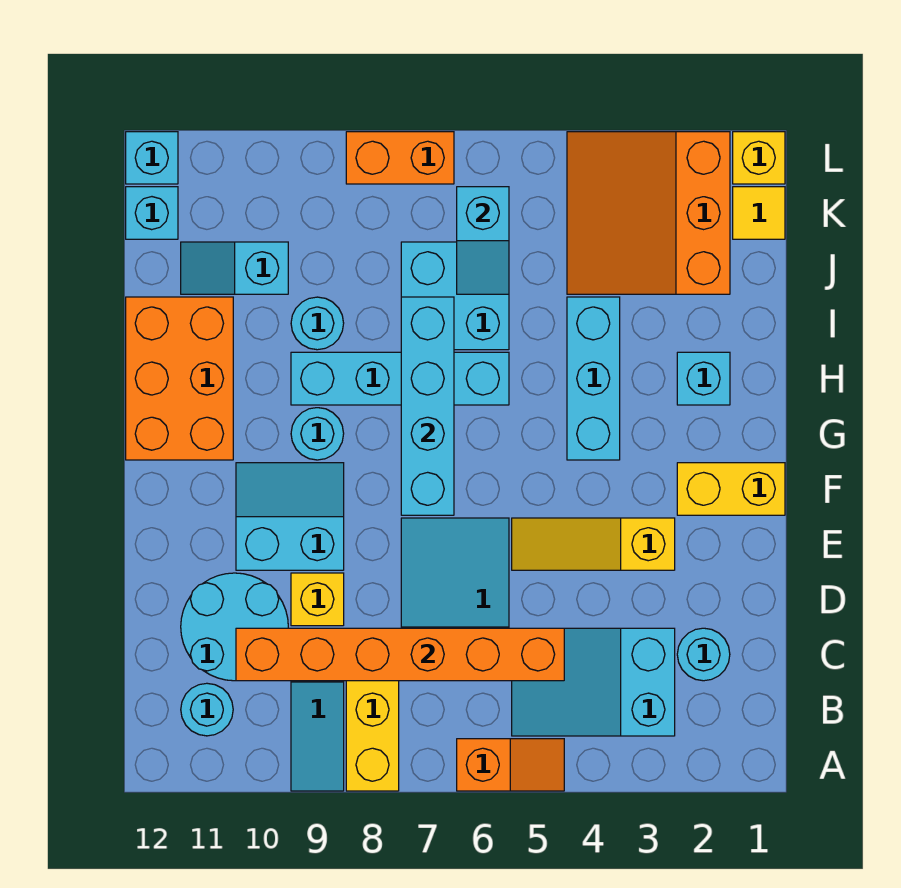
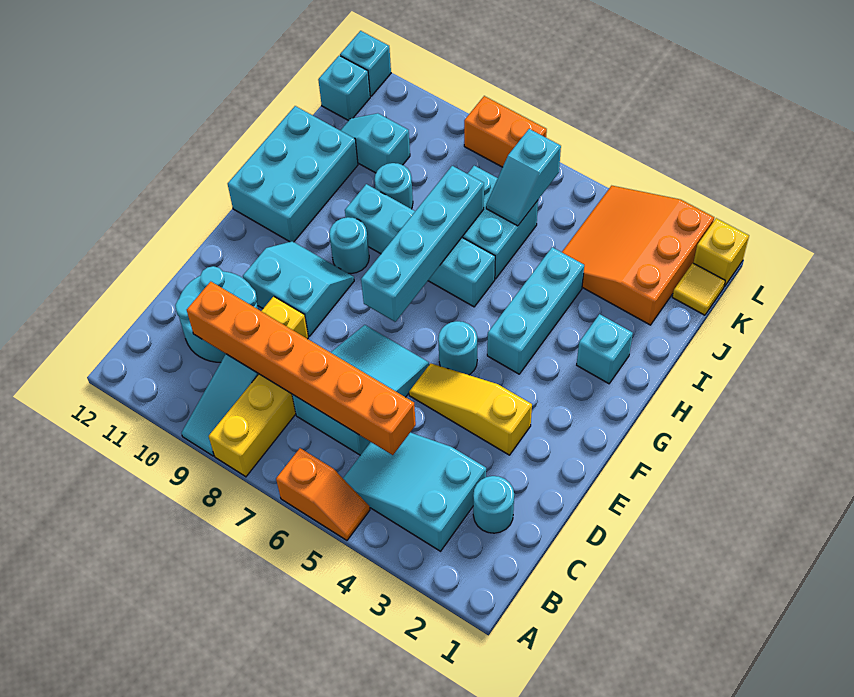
cyan round brick B11 level 1 -> cyan round brick F5 level 1
yellow brick F1:F2 level 1 -> none
orange brick G11:I12 level 1 -> cyan brick G11:I12 level 1

